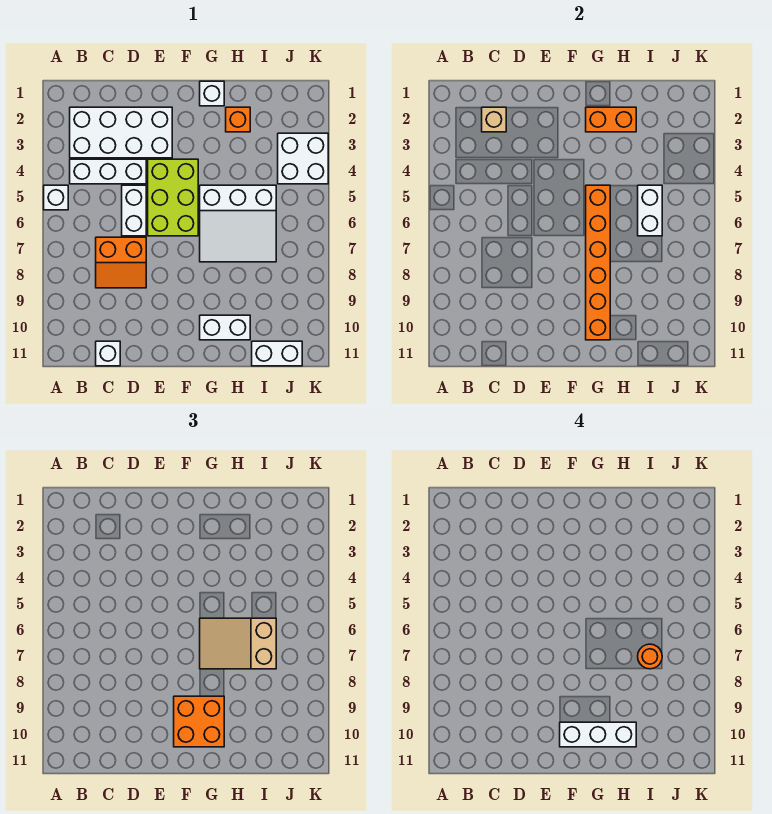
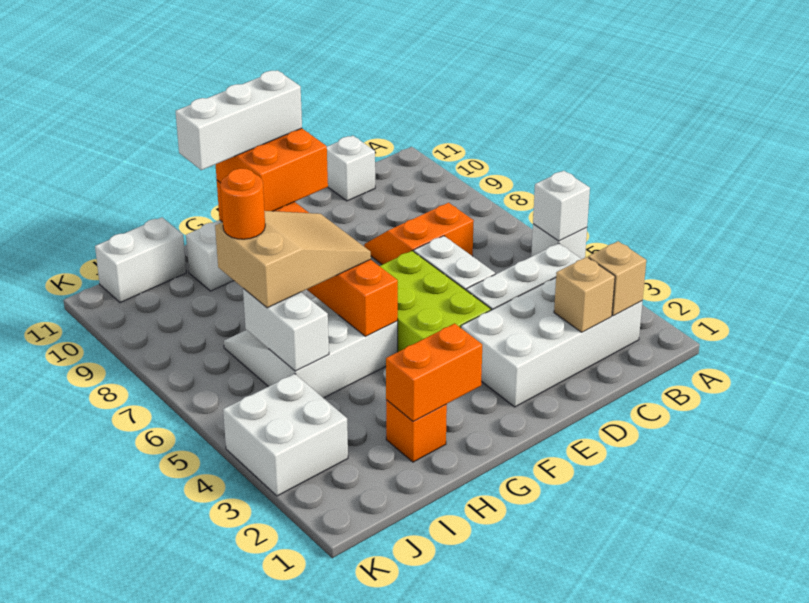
none -> tan brick B2 level 2
white brick G1 level 1 -> white brick A5 level 2

